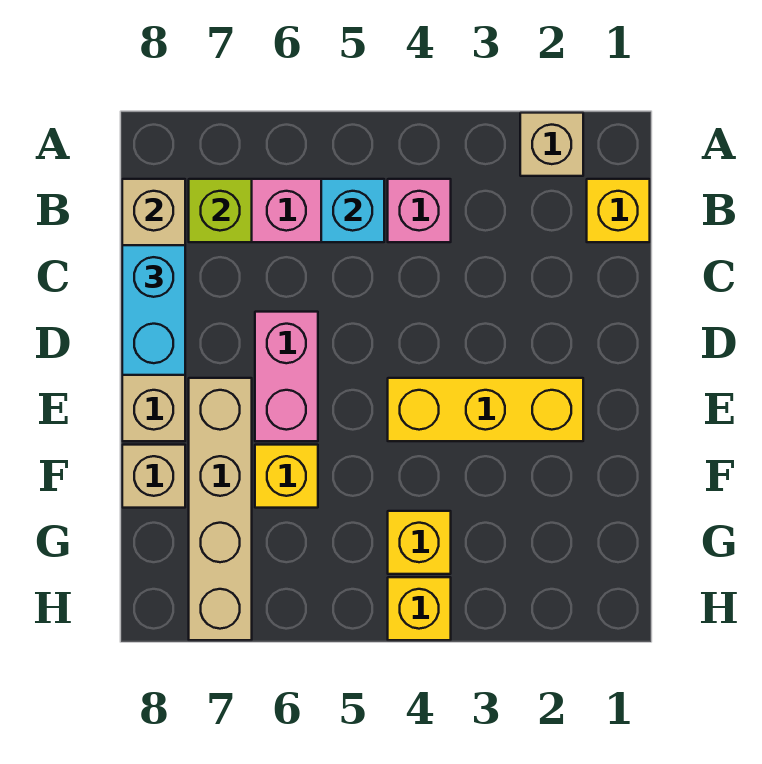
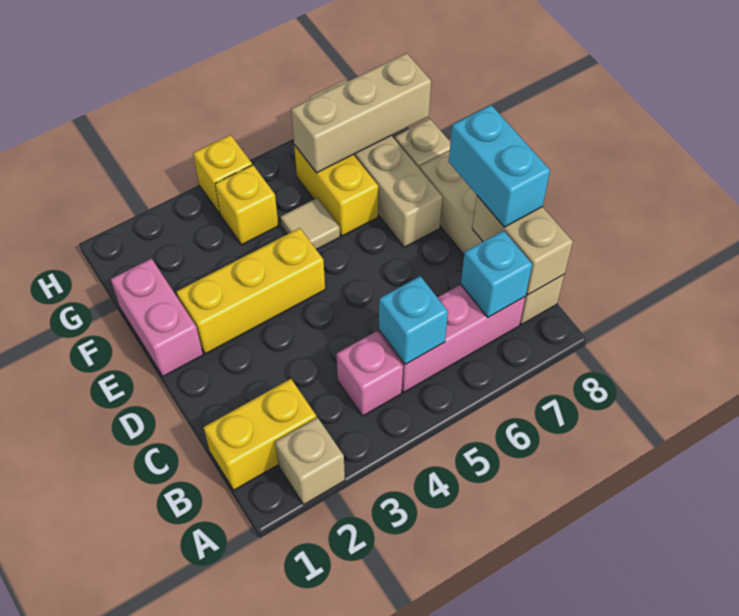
yellow brick B1 level 1 -> yellow brick B1:B2 level 1
lime brick B7 level 2 -> cyan brick B7 level 2
pink brick D6:E6 level 1 -> pink brick E1:F1 level 1
none -> tan tile F5 level 1
yellow brick F6 level 1 -> yellow brick F6:G6 level 1
none -> tan brick G6:G8 level 2

